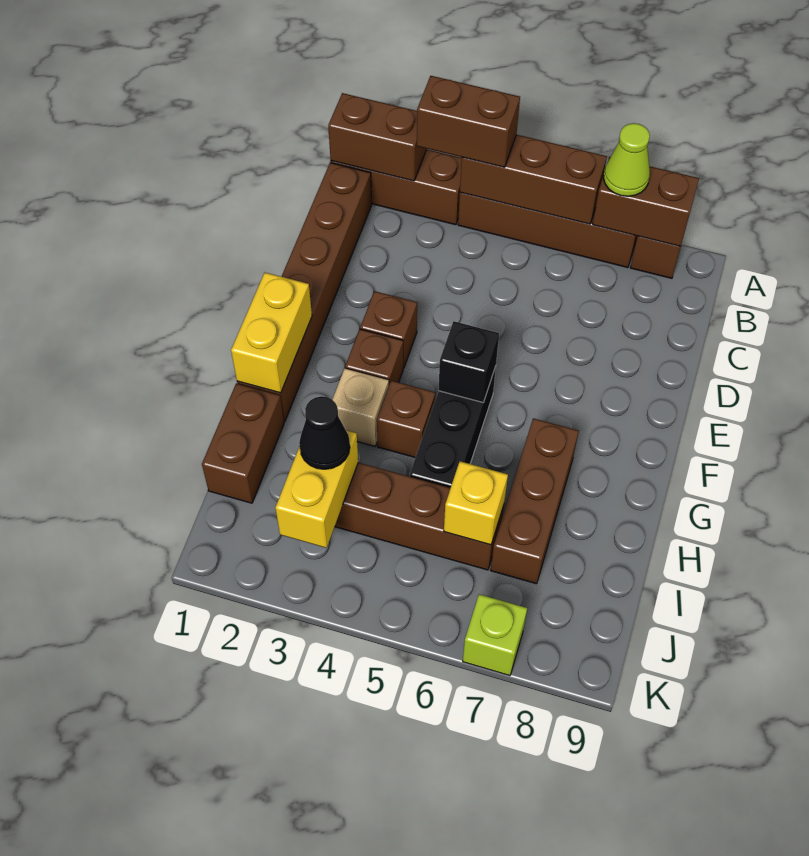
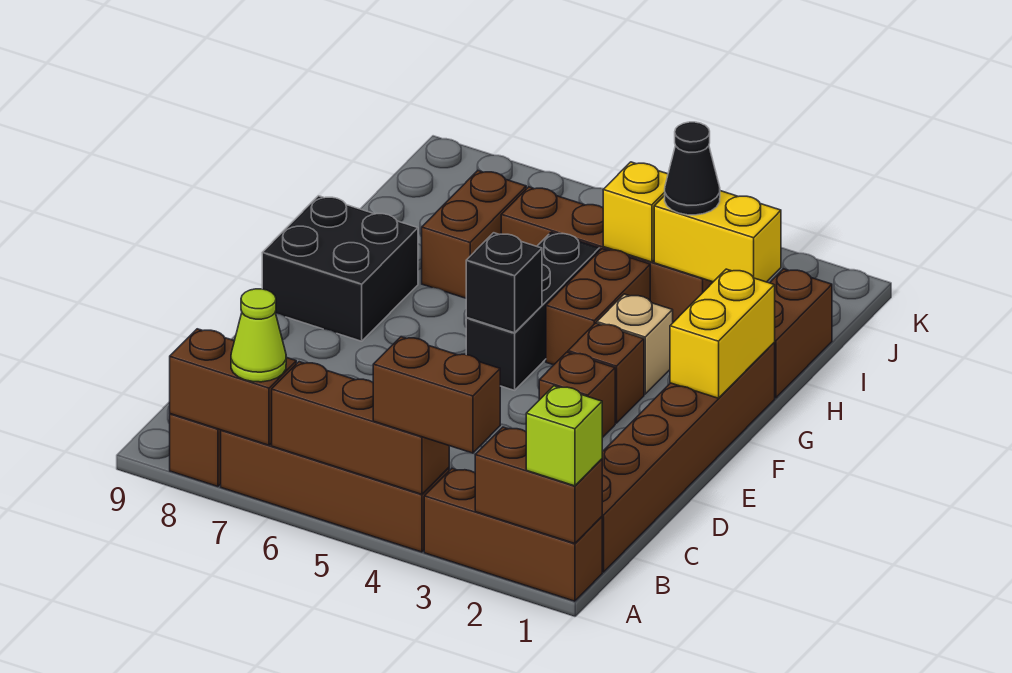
none -> black brick F8:G9 level 1
brown brick G4 level 1 -> brown brick G4:H4 level 1
brown brick G7:I7 level 1 -> brown brick H7:I7 level 1
yellow brick I3:J3 level 2 -> yellow brick I2:I3 level 2
yellow brick I6 level 2 -> yellow brick I4 level 2
lime brick K7 level 1 -> lime brick A1 level 3

